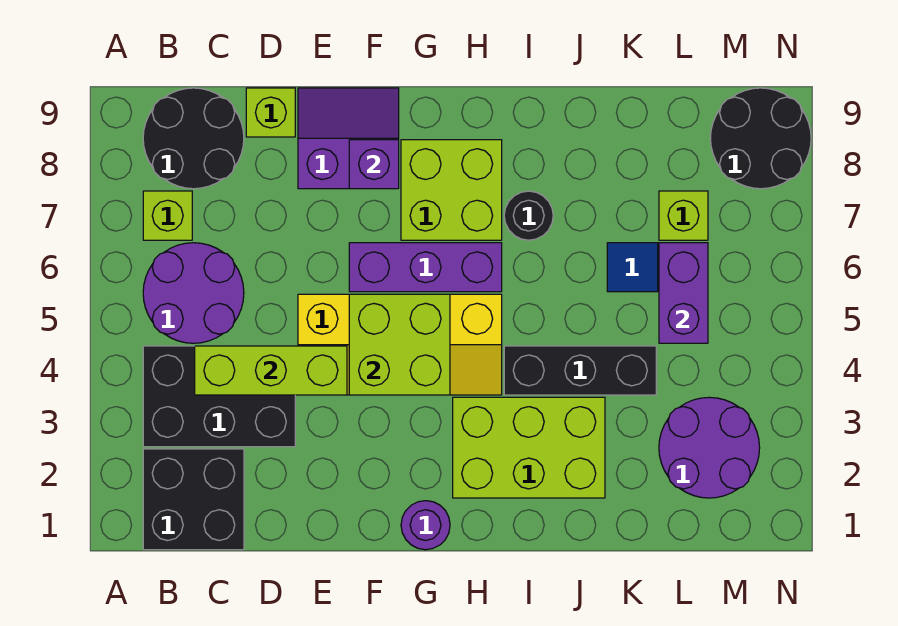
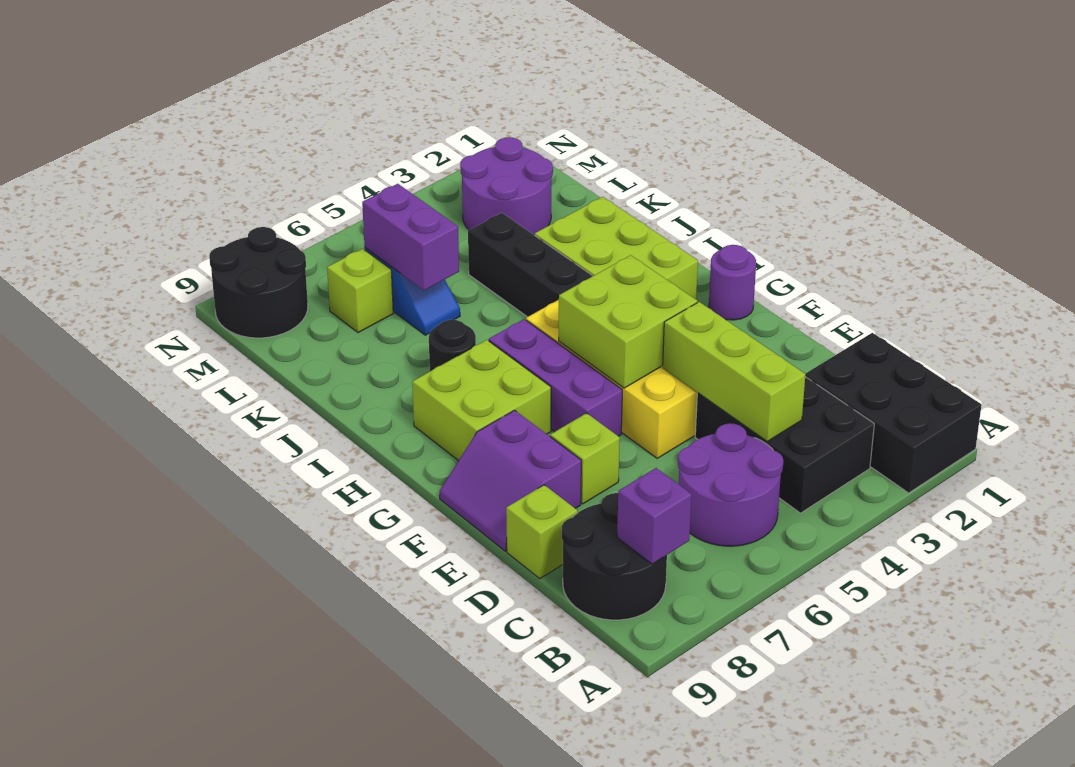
black brick B1:C2 level 1 -> black brick A1:C2 level 1
lime brick B7 level 1 -> lime brick E7 level 1
purple brick F8 level 2 -> purple brick B8 level 2
purple brick L5:L6 level 2 -> purple brick K6:L6 level 2

